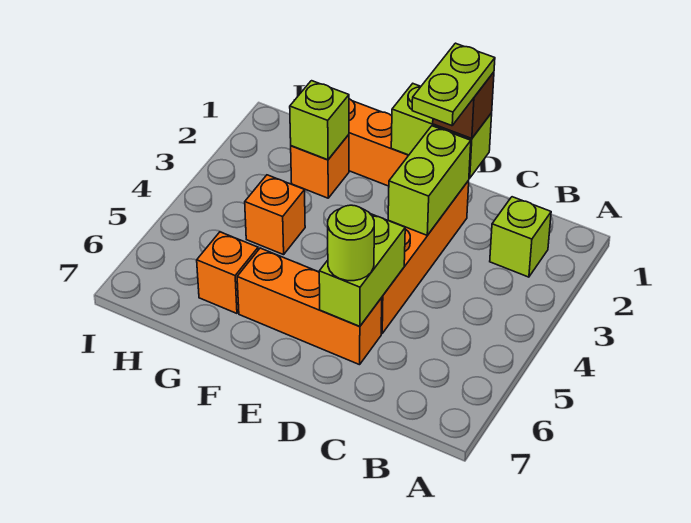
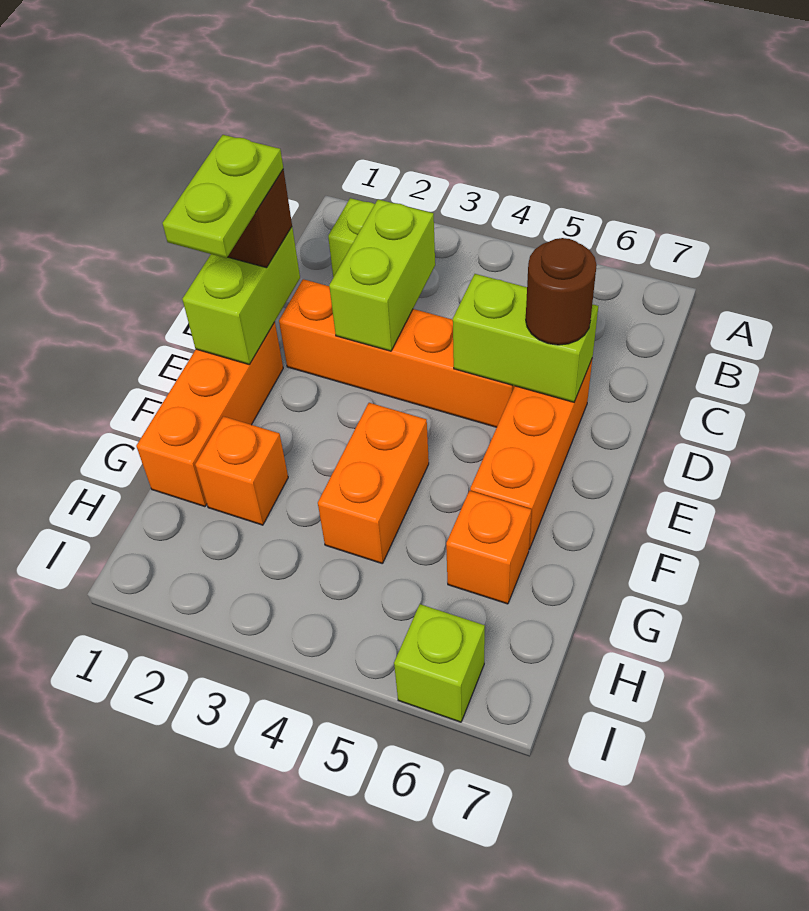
lime plate D1:D2 level 4 -> lime plate D1:E1 level 4
lime brick D2:D3 level 2 -> lime brick C3:D3 level 2
lime round brick D6 level 3 -> brown round brick D6 level 3
lime brick G2 level 2 -> lime brick I6 level 1
orange brick G4 level 1 -> orange brick F4:G4 level 1

